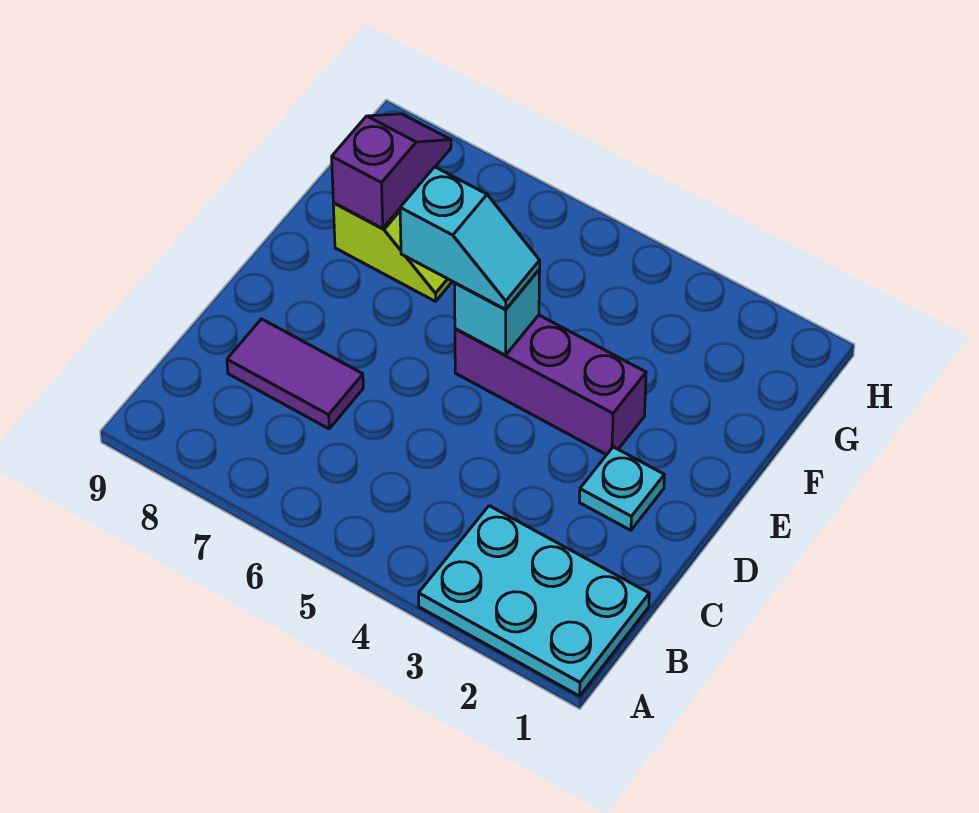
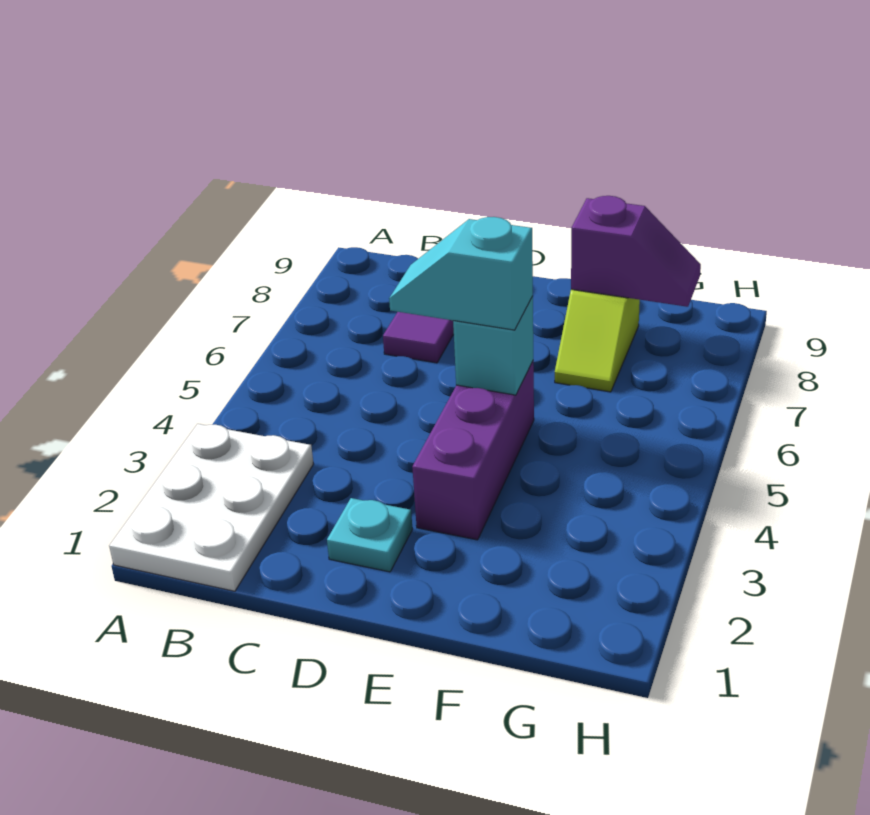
cyan plate A1:B3 level 1 -> white plate A1:B3 level 1
cyan slope E5:E6 level 3 top 6 -> cyan slope D5:E5 level 3 top E

